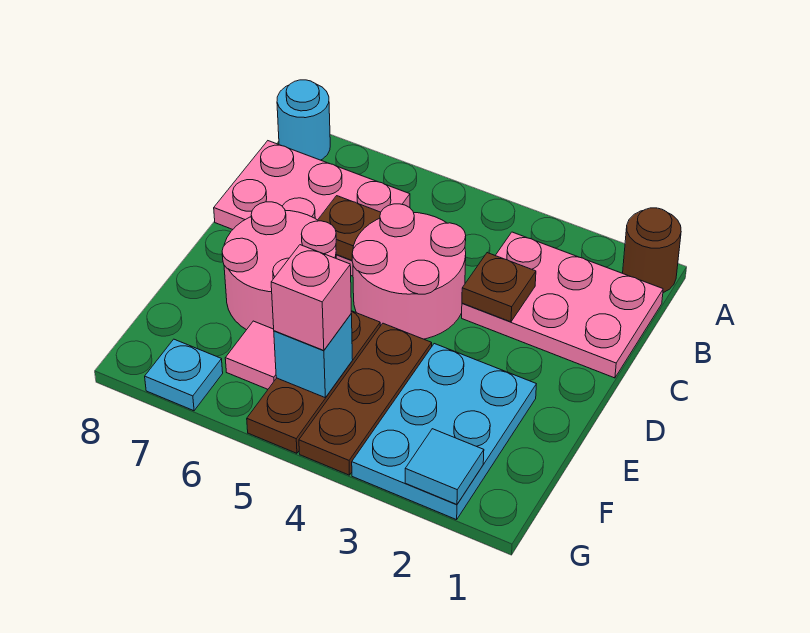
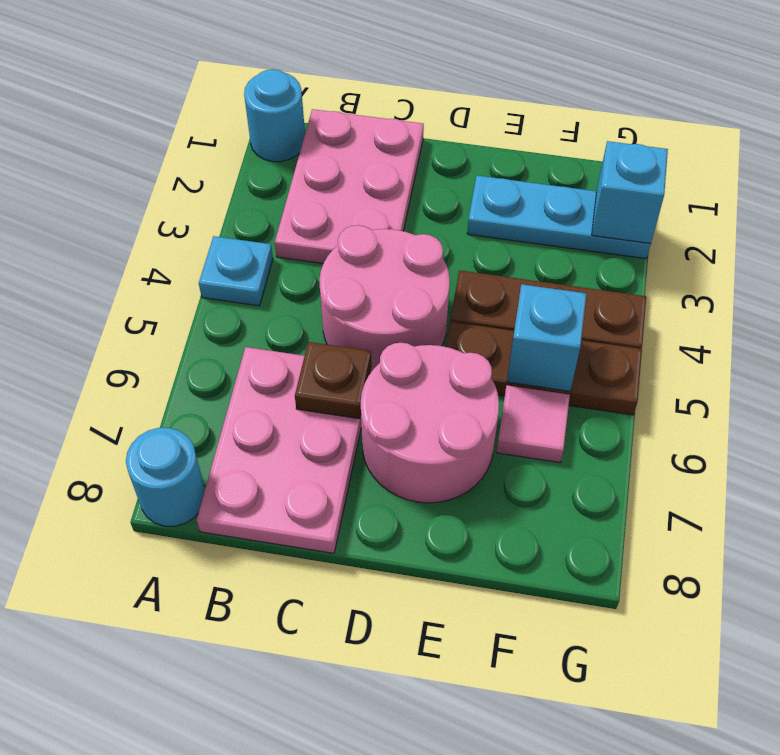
brown round brick A1 level 1 -> cyan round brick A1 level 1
brown plate C3 level 2 -> none
cyan plate E2:G3 level 1 -> cyan plate E2:G2 level 1
pink brick F5 level 3 -> none
cyan tile G2 level 2 -> cyan brick G2 level 2
cyan plate G7 level 1 -> cyan plate A4 level 1

